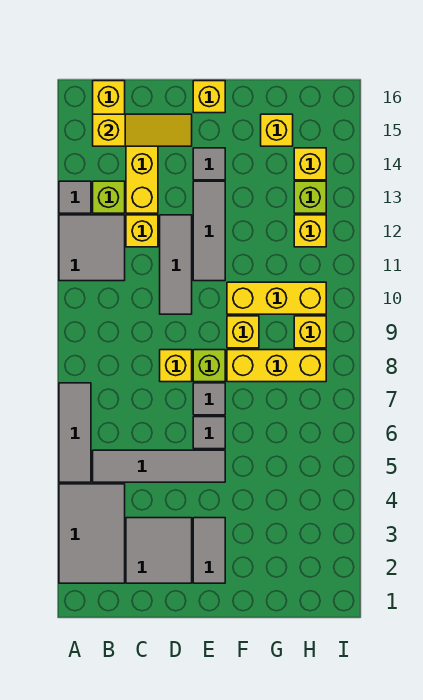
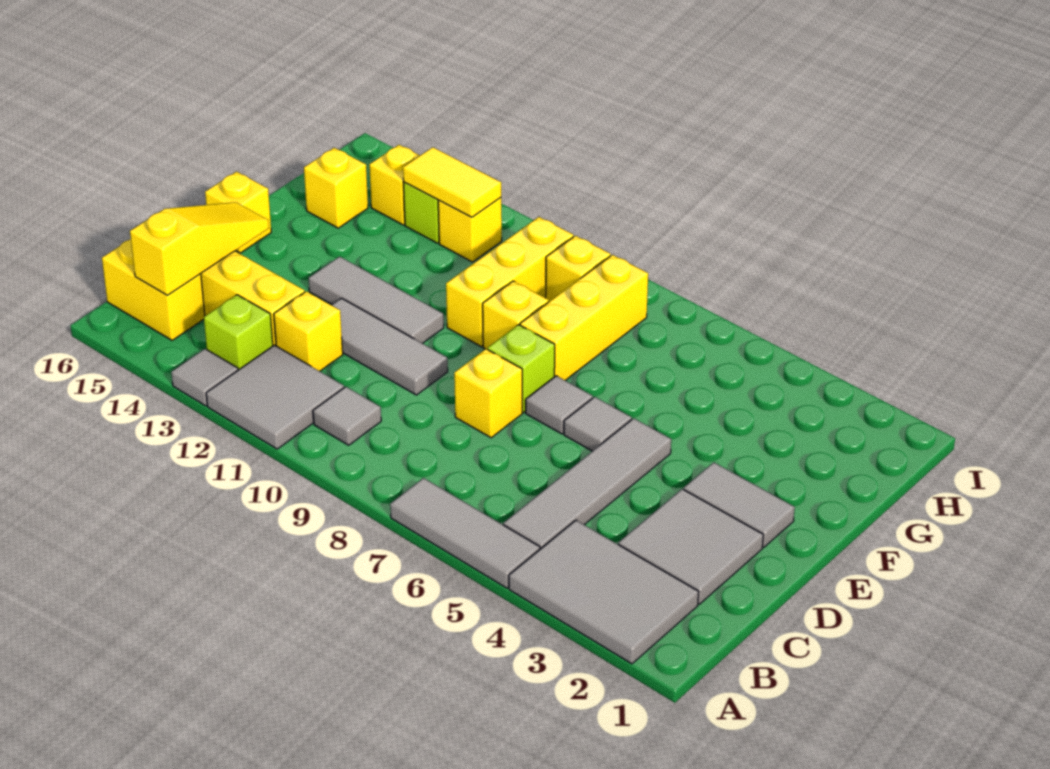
grey tile E14 level 1 -> grey tile B10 level 1
none -> yellow tile H12:H13 level 2

